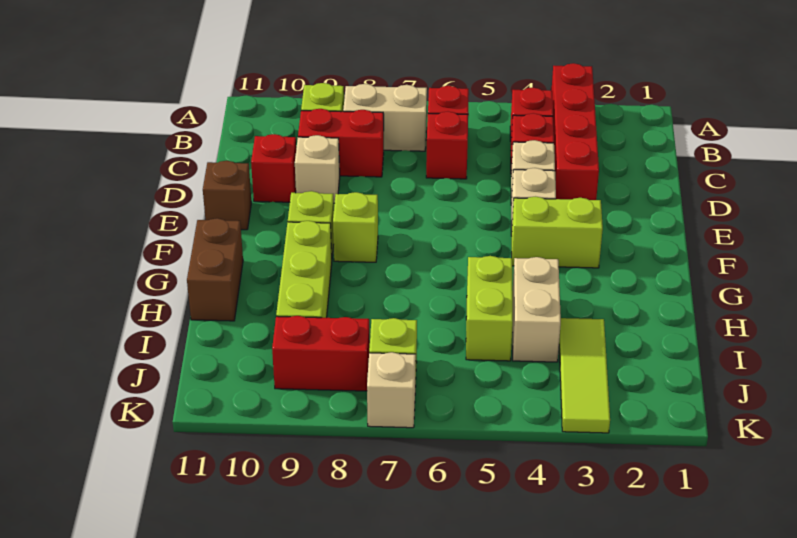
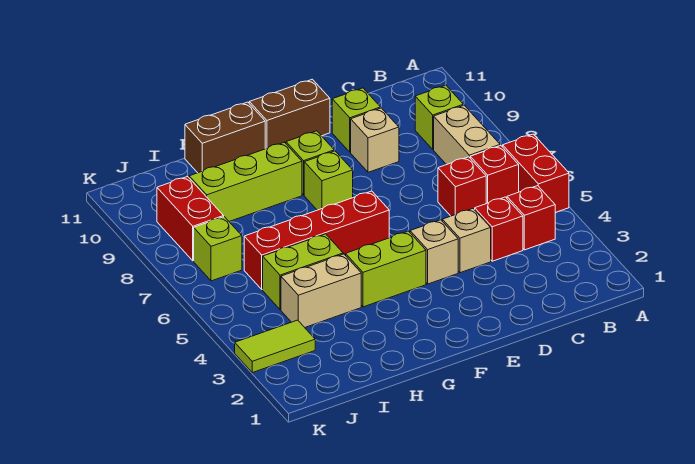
red brick A3:D3 level 1 -> red brick F6:I6 level 1
red brick C8:C9 level 1 -> red brick A5:A6 level 1
red brick D10 level 1 -> lime brick D10 level 1
brown brick E11 level 1 -> brown brick E11:F11 level 1
lime brick F3:F4 level 1 -> lime brick F4:G4 level 1
lime tile I3:K3 level 1 -> lime tile J3:K3 level 1
tan brick K7 level 1 -> none

